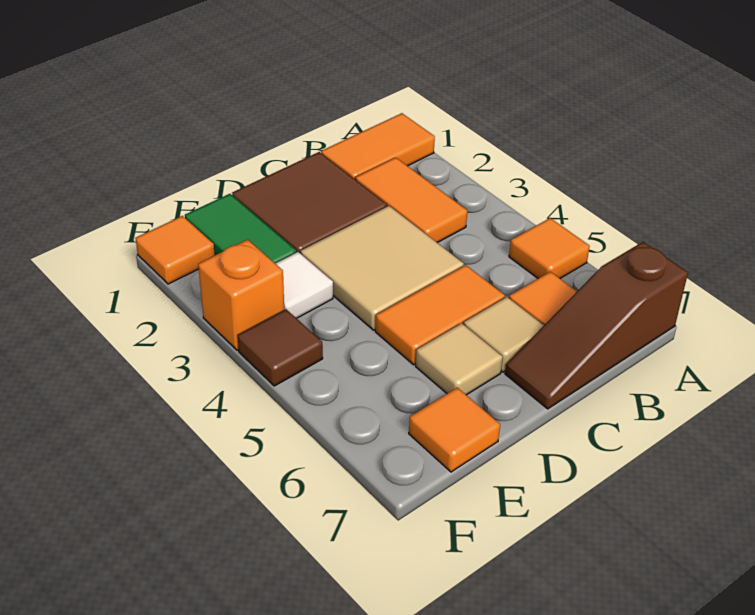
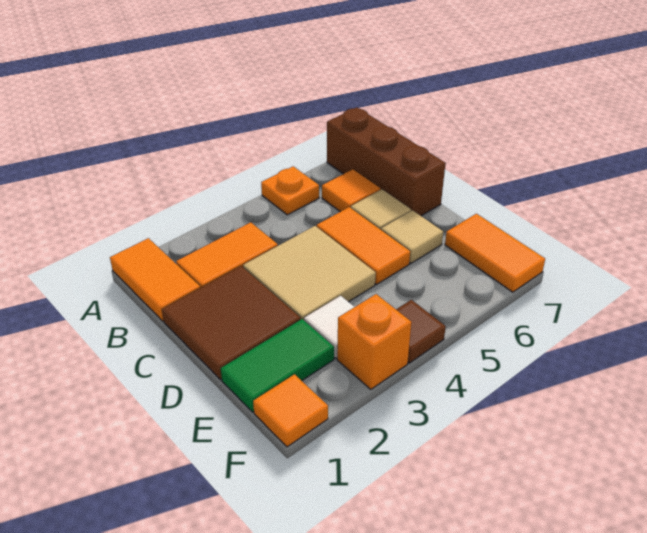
orange tile A5 level 1 -> orange plate A5 level 1
brown slope A7:C7 level 1 top A -> brown brick A7:C7 level 1
orange tile E7 level 1 -> orange tile E7:F7 level 1

